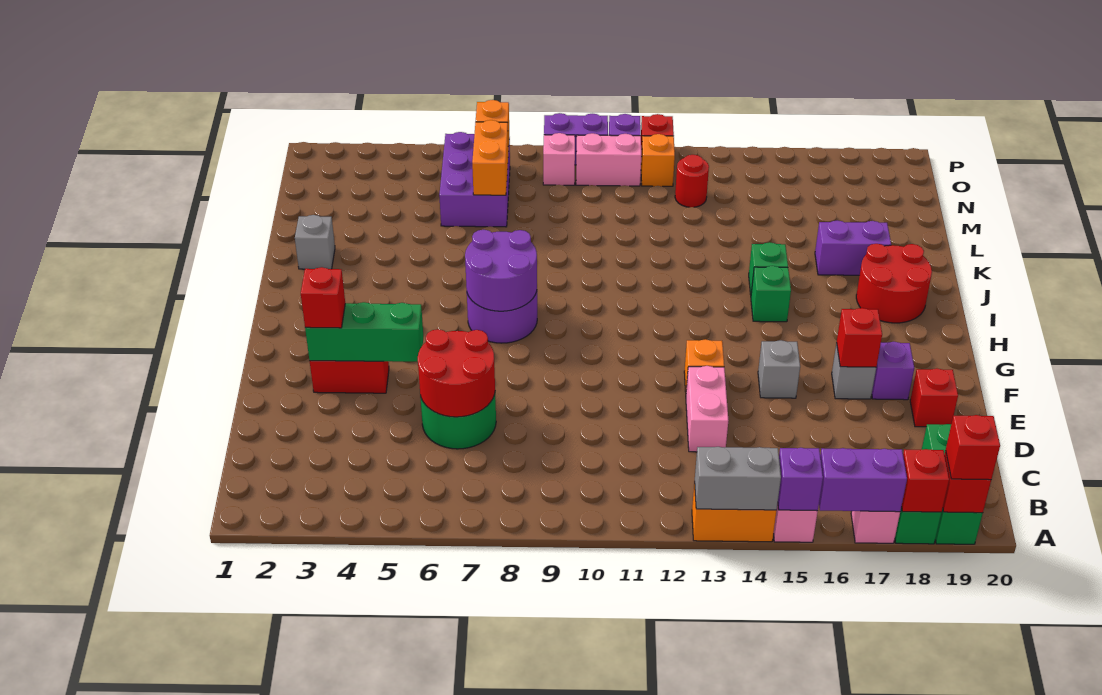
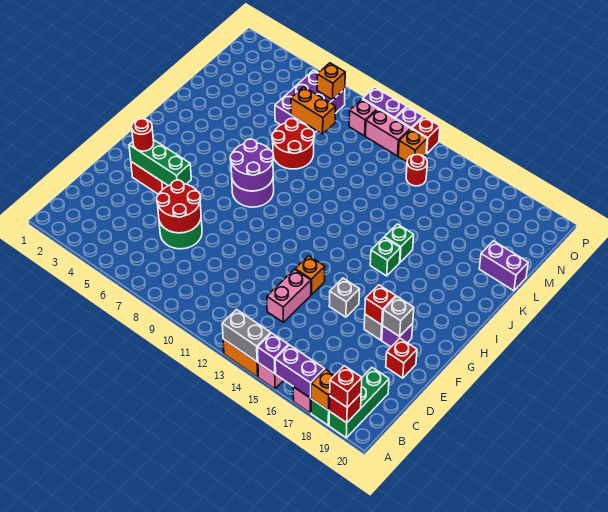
red brick A18 level 2 -> orange brick A18 level 2
red brick F3 level 3 -> red round brick F3 level 3
red round brick I18:J19 level 1 -> red round brick K7:L8 level 1
grey brick K2 level 1 -> grey brick F18 level 2
purple brick K17:K18 level 1 -> purple brick L19:L20 level 1
orange brick M7:N7 level 2 -> orange brick M7:M8 level 2

